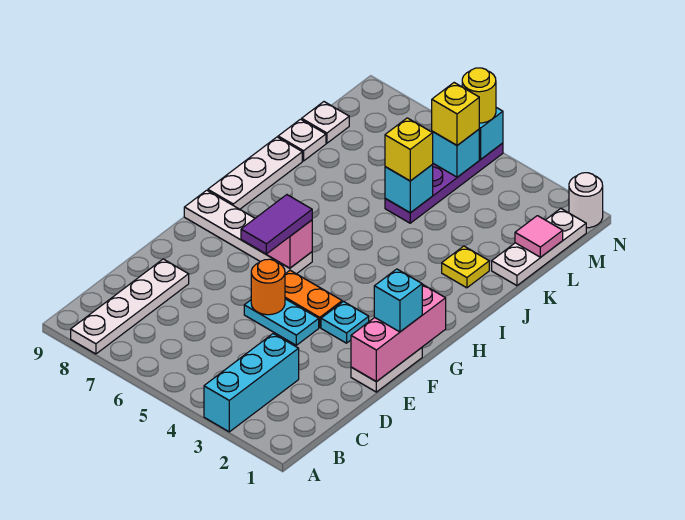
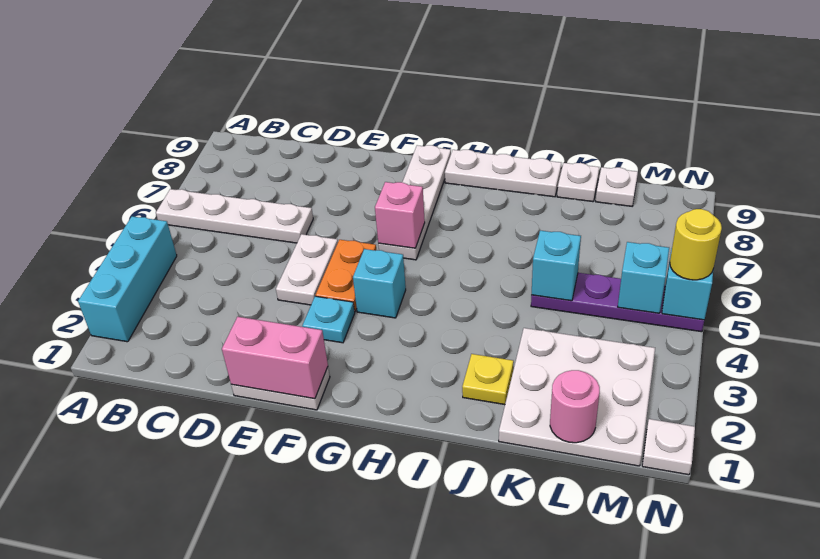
cyan brick A3:C3 level 1 -> cyan brick A2:A4 level 1
white plate A8:D8 level 1 -> white plate A6:D6 level 1
pink brick E1:G1 level 2 -> pink brick E1:F1 level 2
cyan plate E4:E5 level 1 -> white plate E4:E5 level 1
orange round brick E5 level 2 -> none
cyan brick F1 level 3 -> cyan brick G4 level 1
purple tile F6:G6 level 3 -> none
white plate K1:M1 level 1 -> white plate K1:M3 level 1
yellow brick K5 level 3 -> none
pink tile L1 level 2 -> pink round brick L1 level 2
yellow brick M5 level 3 -> none
white round brick N1 level 1 -> white plate N1 level 1

